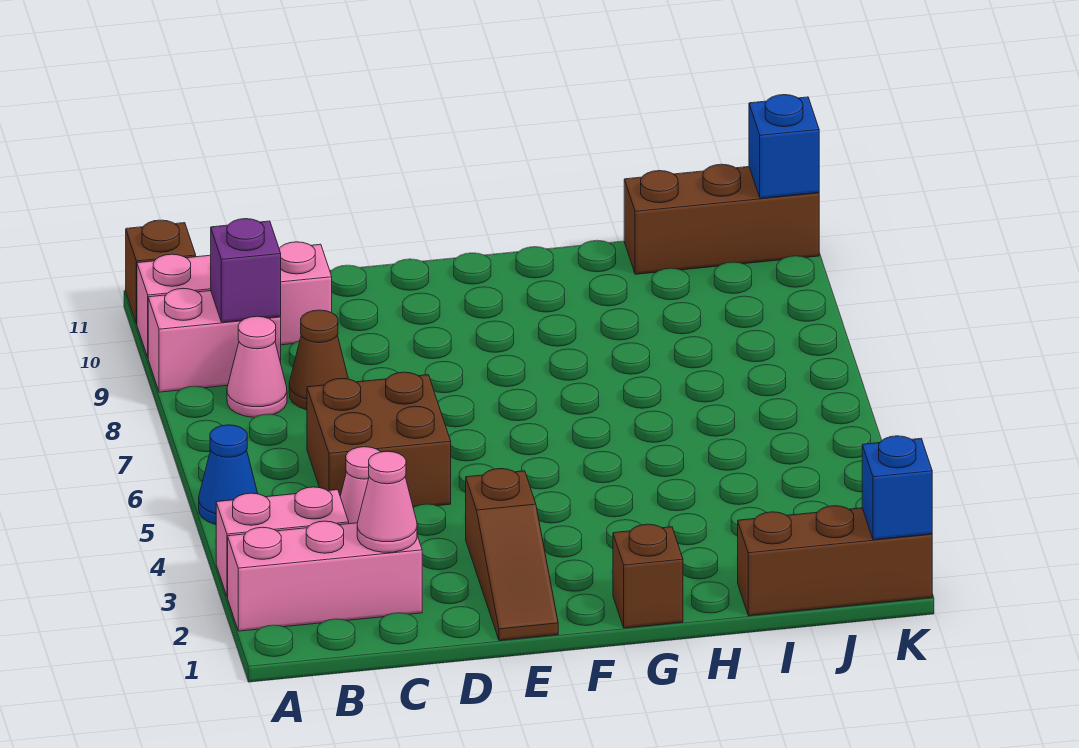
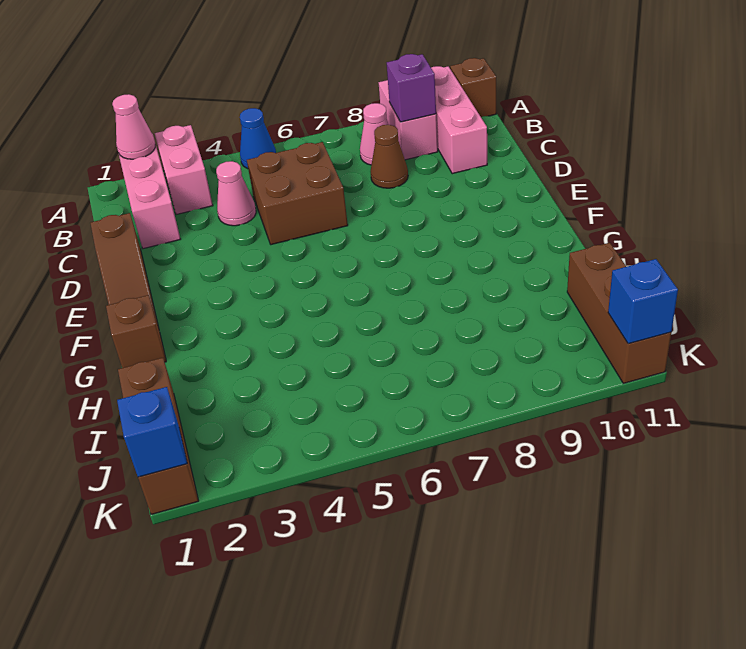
pink cone C2 level 2 -> pink cone A2 level 2
brown slope E1:E3 level 1 top 3 -> brown slope D1:F1 level 1 top D

